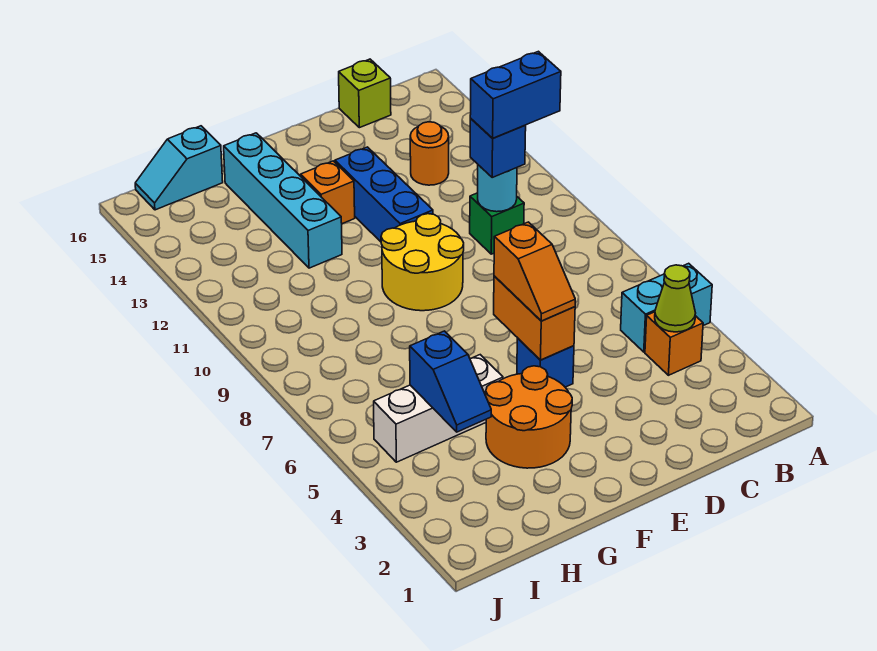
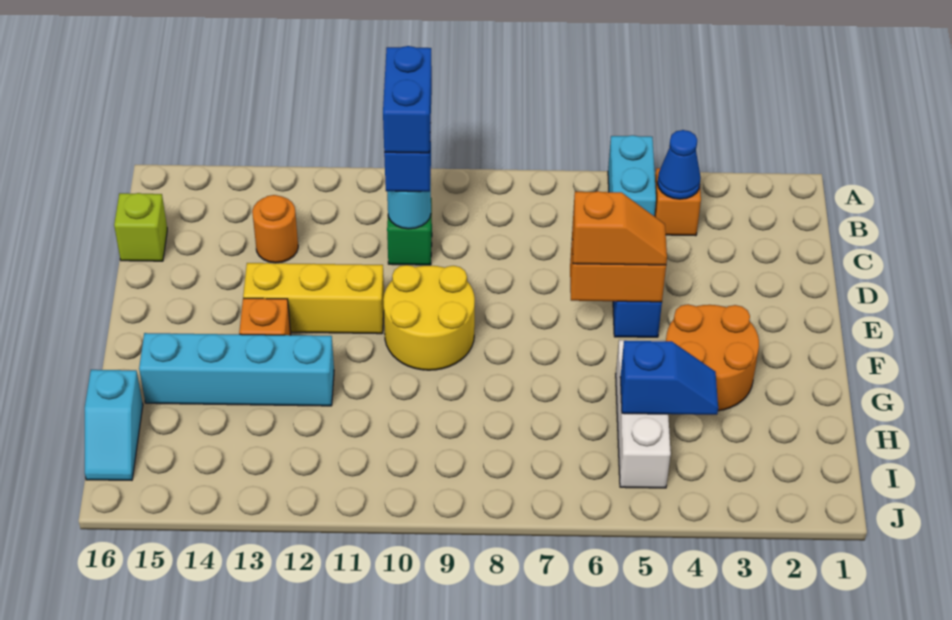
lime cone B4 level 2 -> blue cone B4 level 2
blue brick E11:E13 level 1 -> yellow brick E11:E13 level 1

